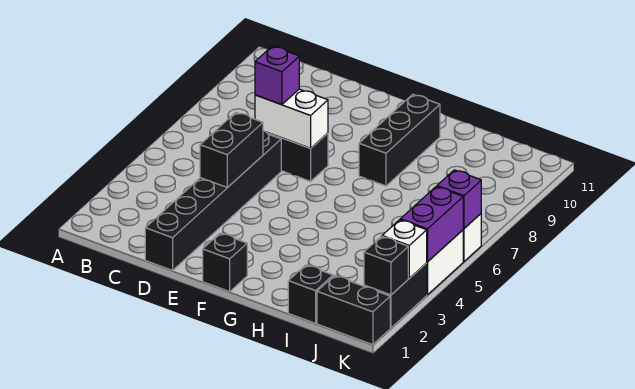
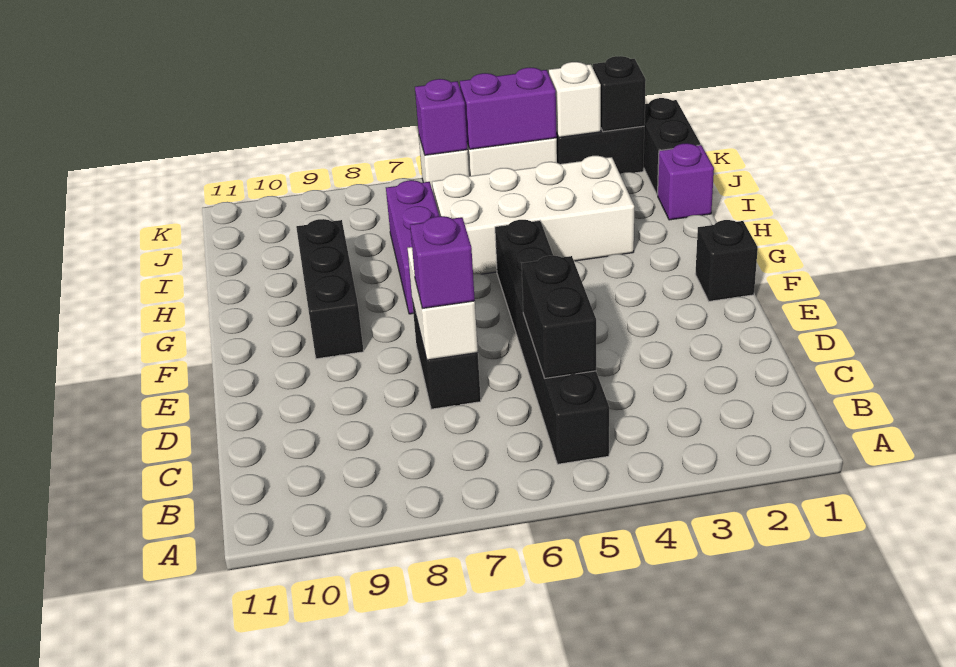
black brick D1:D6 level 1 -> black brick B5:G5 level 1
black brick D4:D5 level 2 -> black brick C5:D5 level 2
none -> purple brick G7:I7 level 1
black brick G8:G10 level 1 -> black brick F9:H9 level 1
none -> white brick H3:I6 level 1
black brick I1 level 1 -> purple brick I1 level 1

